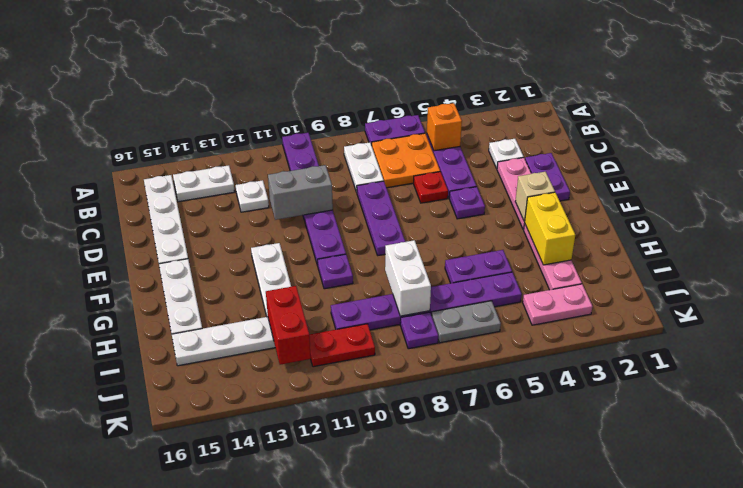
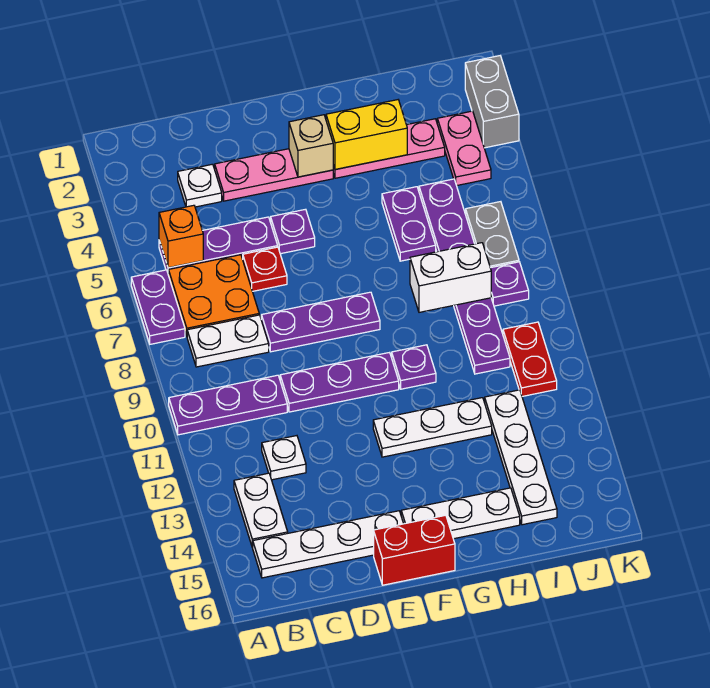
purple plate D2:E2 level 1 -> none
grey brick D10:D11 level 2 -> grey brick K2:K3 level 1
red brick I12:J12 level 2 -> red brick E16:F16 level 1

